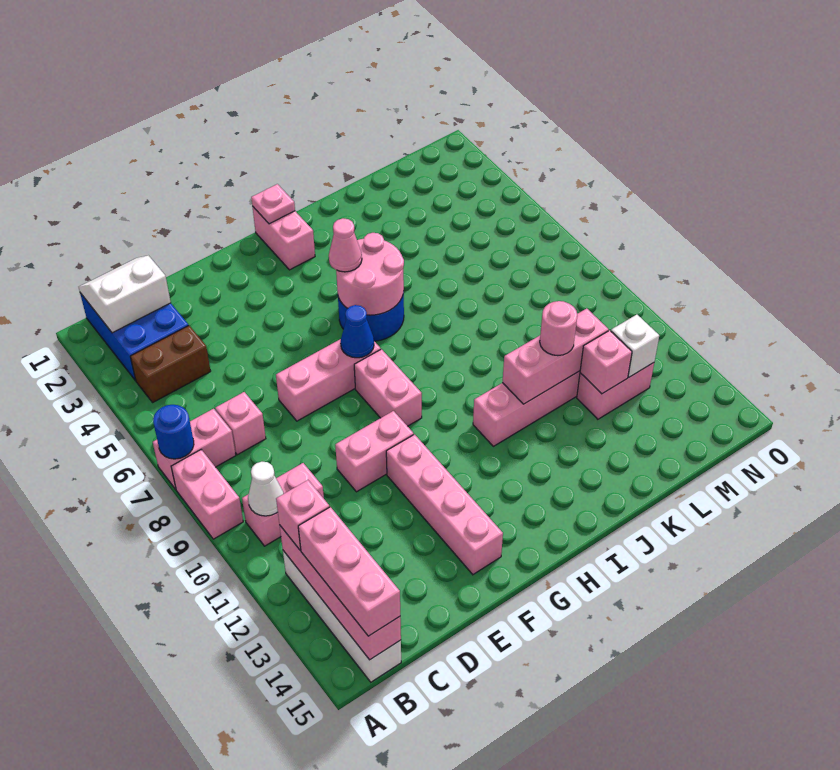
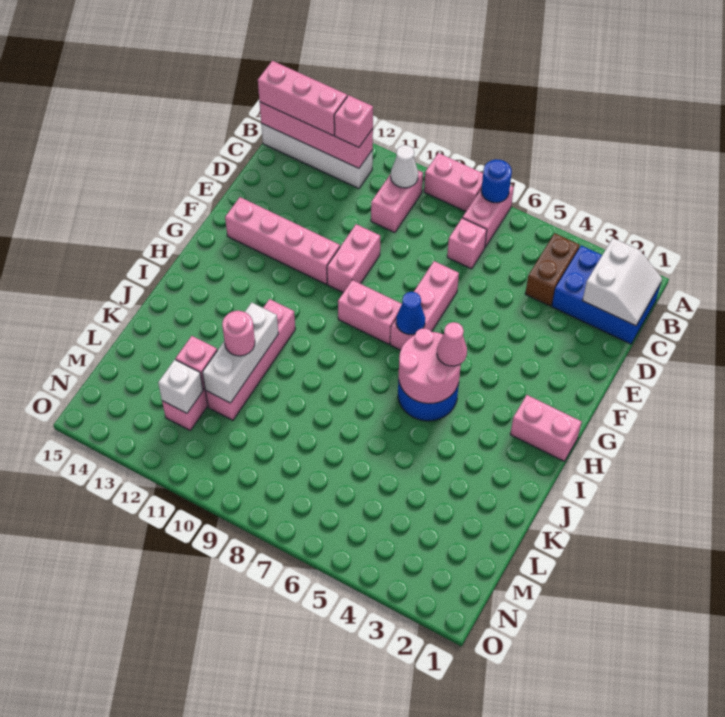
pink plate H1 level 2 -> none
pink brick J11:L11 level 2 -> white brick J11:L11 level 2

